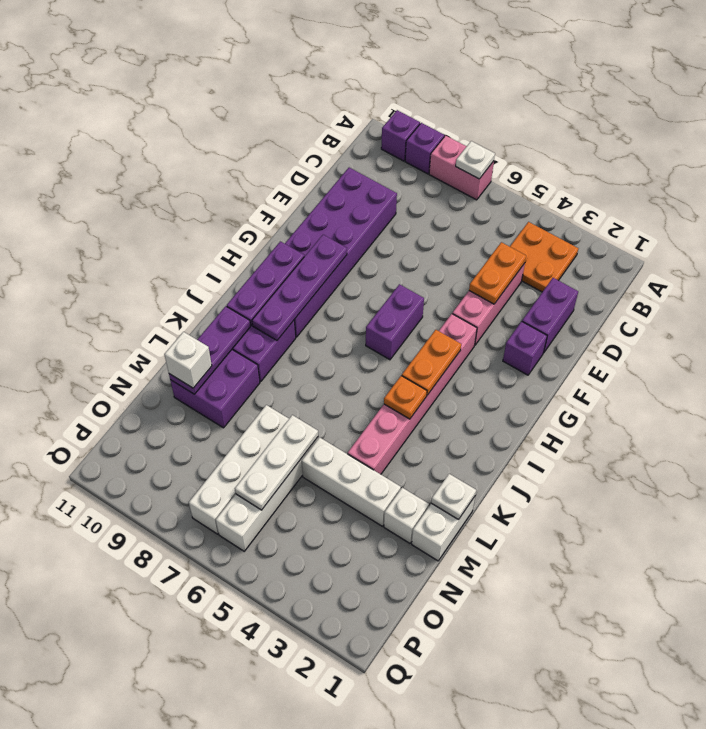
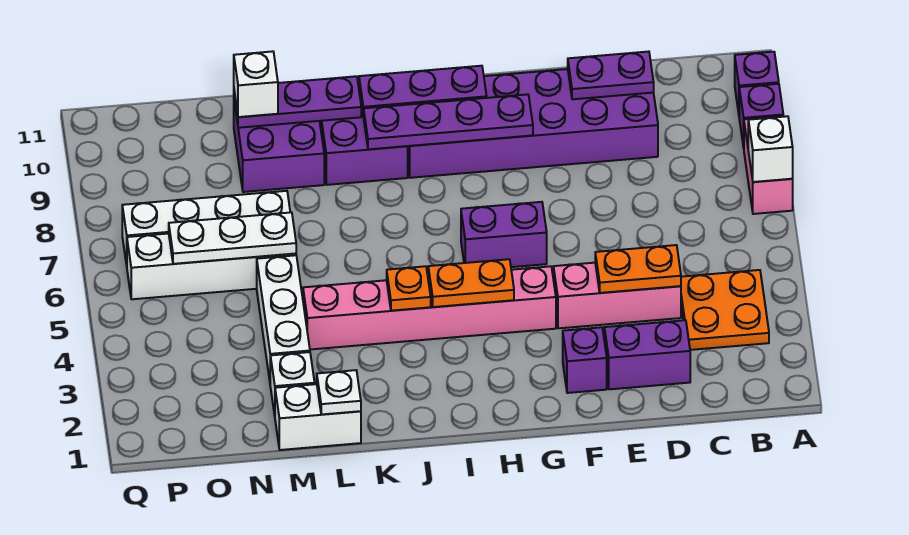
white plate A7 level 2 -> white brick A7 level 2
none -> purple plate D10:E10 level 2

